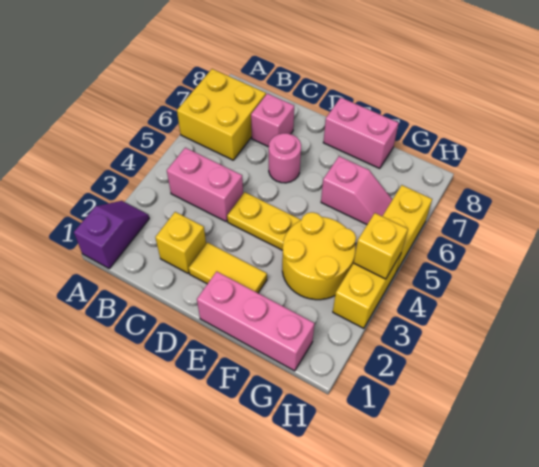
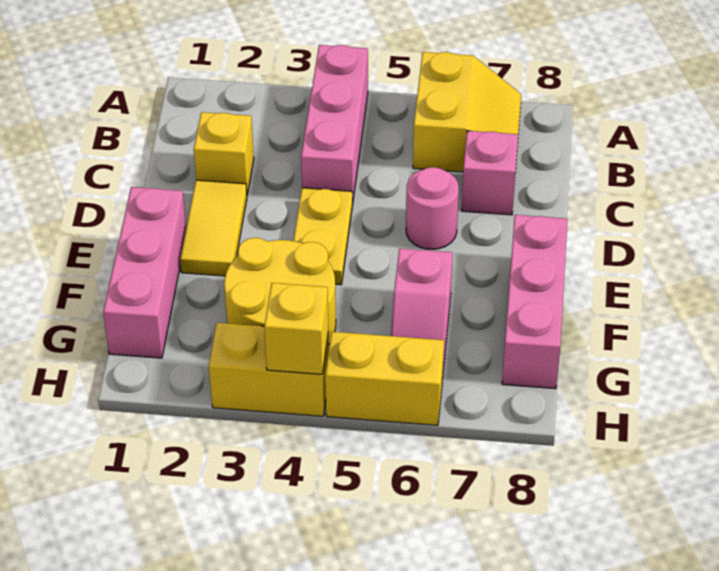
purple slope A1:A2 level 1 top 1 -> none
yellow brick A6:B7 level 1 -> yellow slope A6:B7 level 1 top 6
pink brick B4:C4 level 1 -> pink brick A4:C4 level 1
pink brick E8:F8 level 1 -> pink brick E8:G8 level 1

